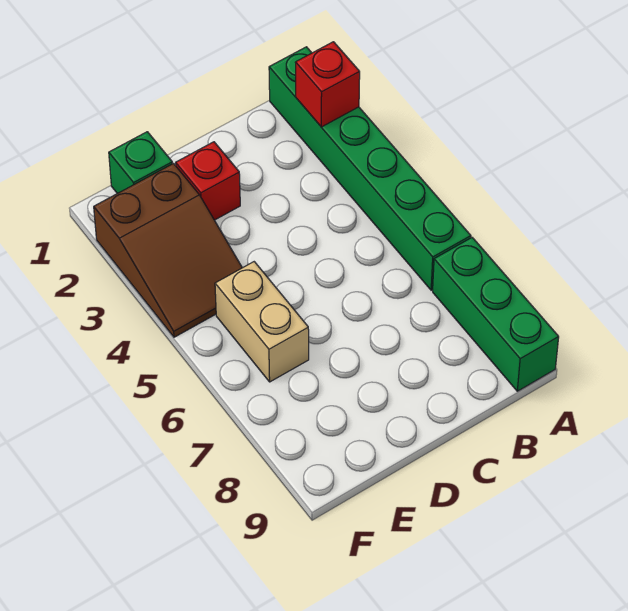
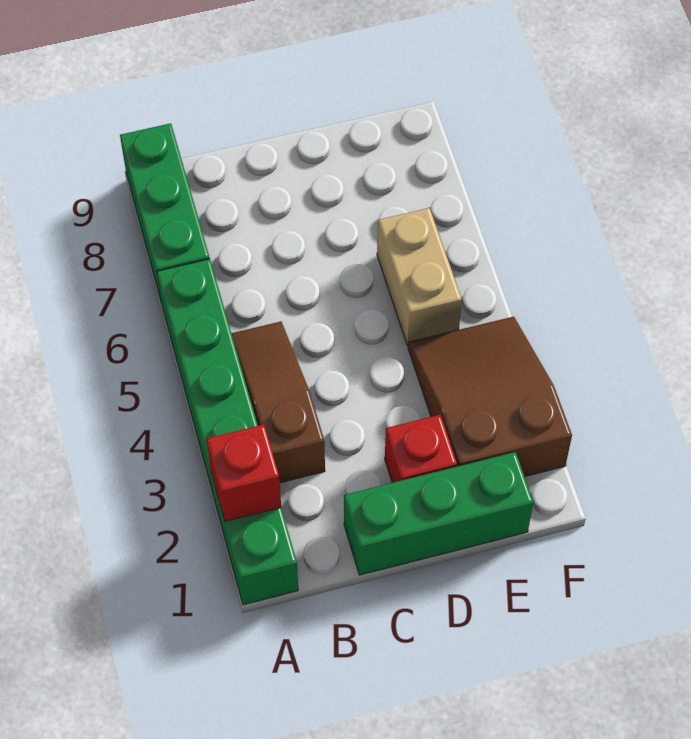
none -> brown slope B3:B5 level 1 top 3
green brick E1 level 1 -> green brick C1:E1 level 1

